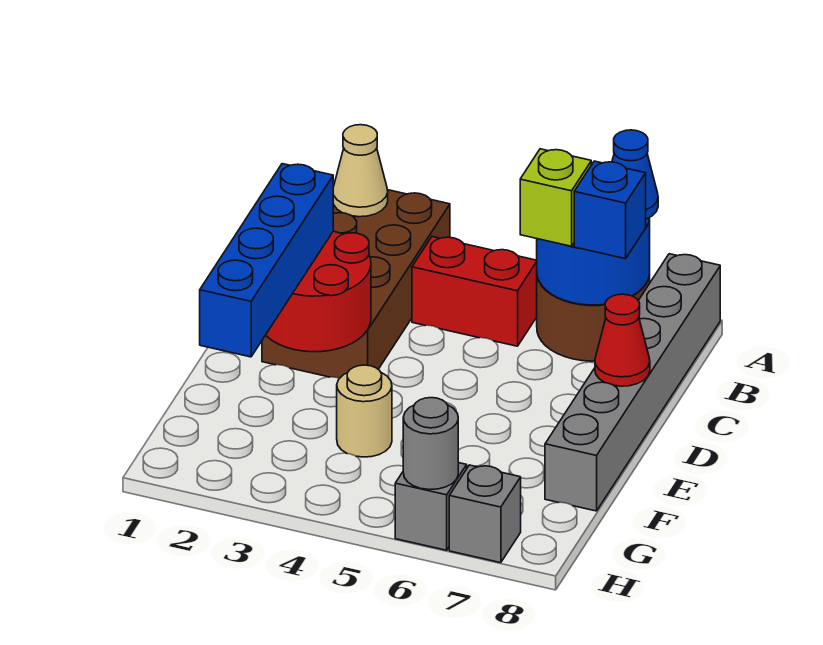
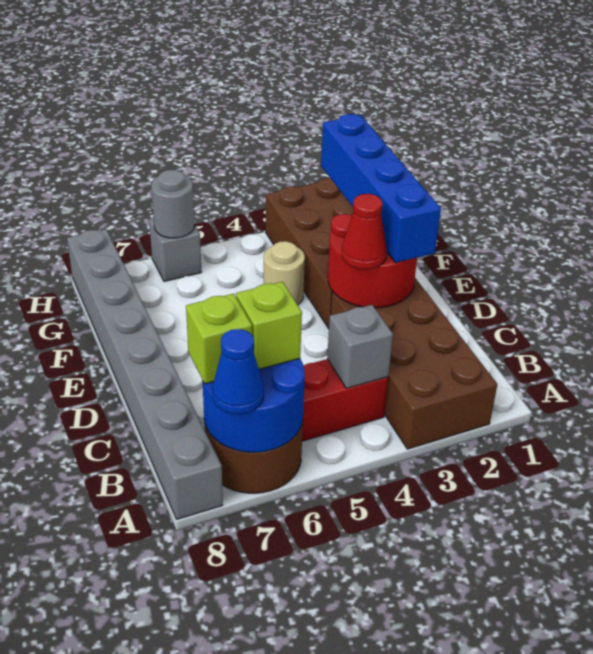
tan cone A2 level 2 -> none
grey brick A8:F8 level 1 -> grey brick A8:H8 level 1
blue brick B7 level 3 -> lime brick B7 level 3
red cone D8 level 2 -> red cone D3 level 3
none -> brown brick E2:H3 level 1
grey brick H7 level 1 -> grey brick B4 level 2

